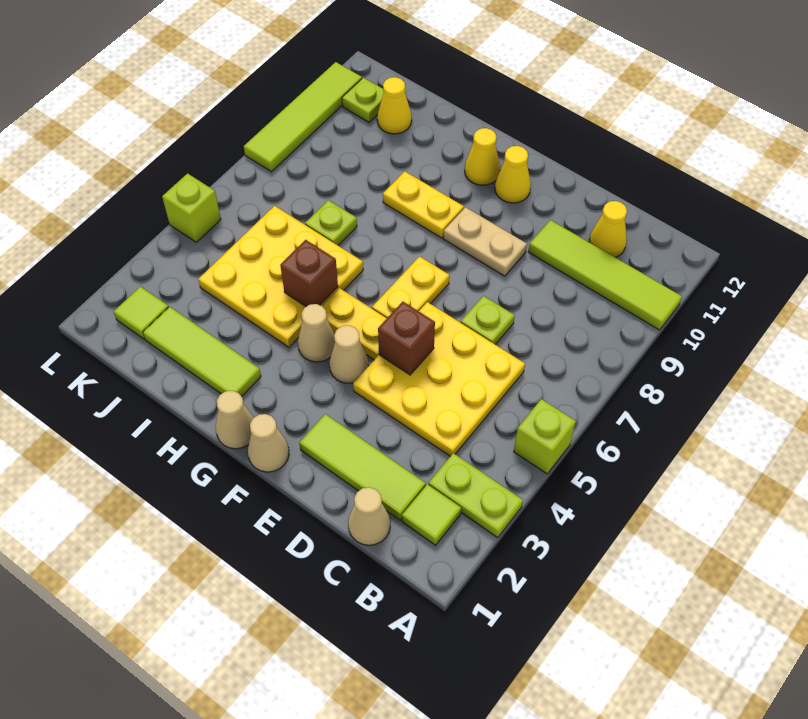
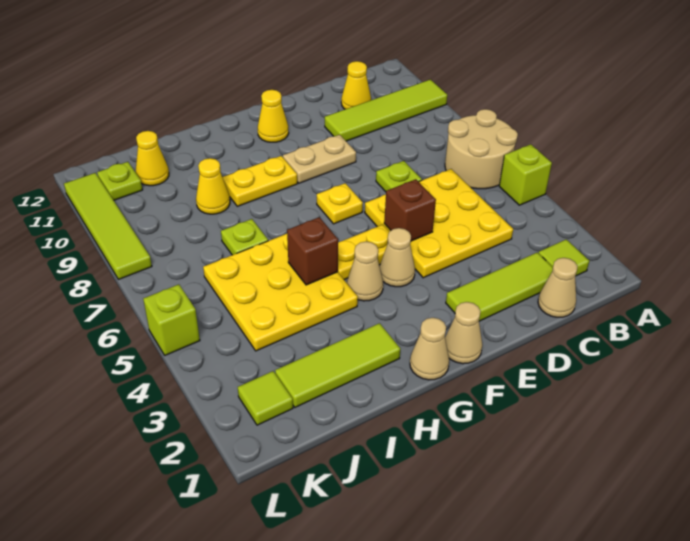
lime plate A3:B3 level 1 -> none
none -> tan round brick A6:B7 level 1
yellow plate F6:F7 level 1 -> yellow plate F7 level 1
yellow cone G11 level 1 -> yellow cone I9 level 1

